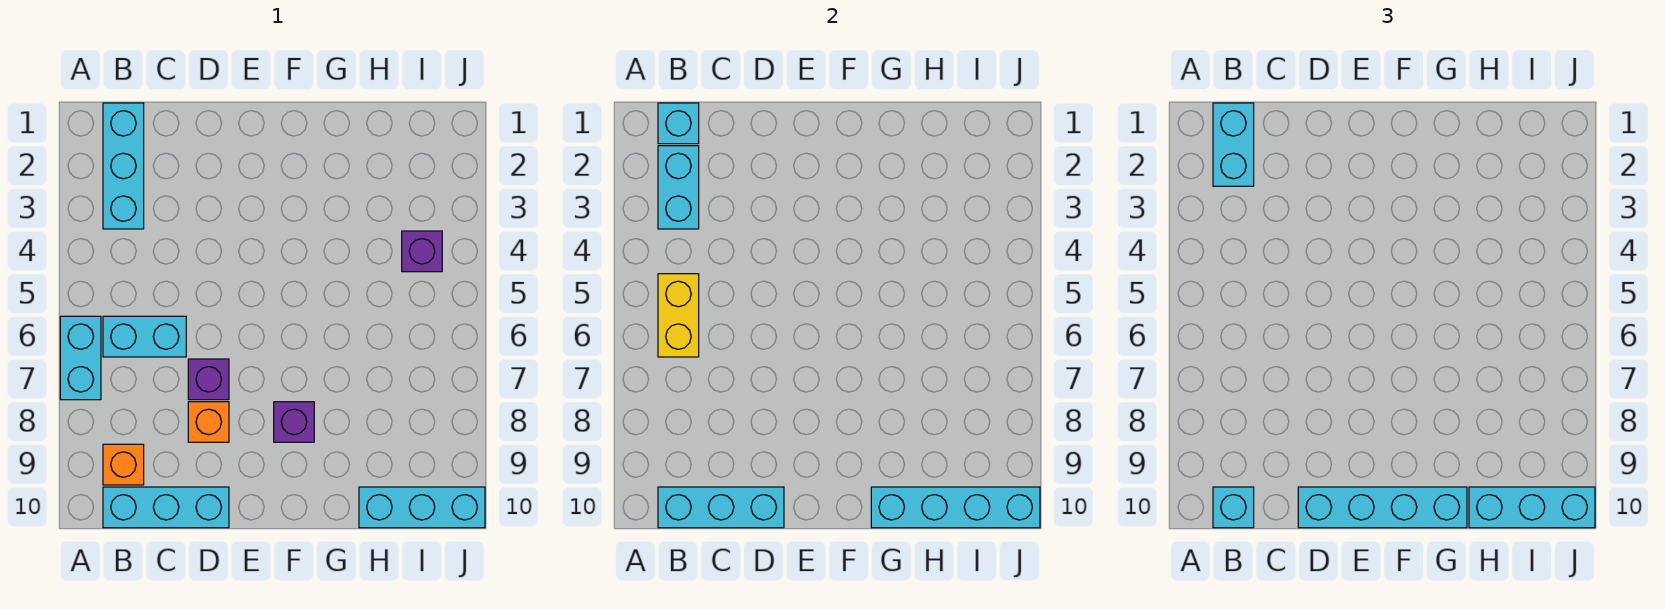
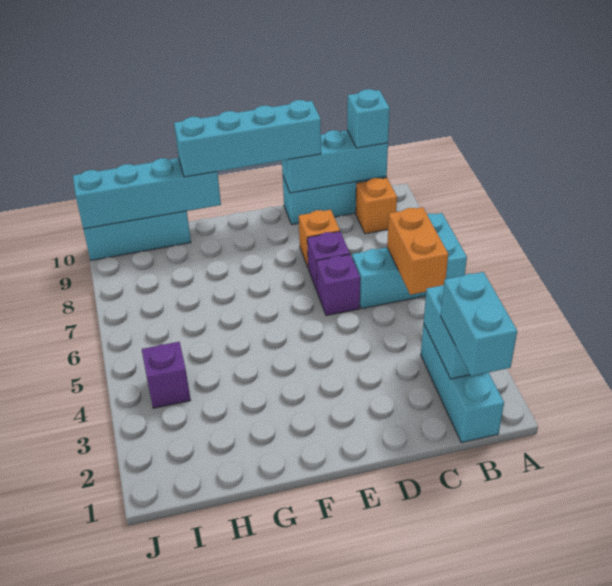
cyan brick B1 level 2 -> none
yellow brick B5:B6 level 2 -> orange brick B5:B6 level 2
purple brick F8 level 1 -> purple brick D6 level 1
cyan brick H10:J10 level 3 -> none

